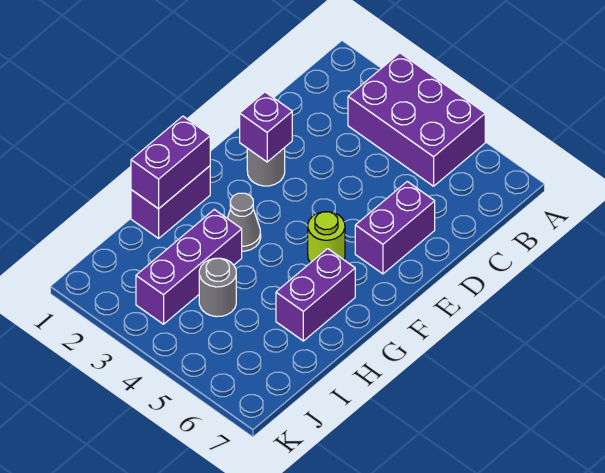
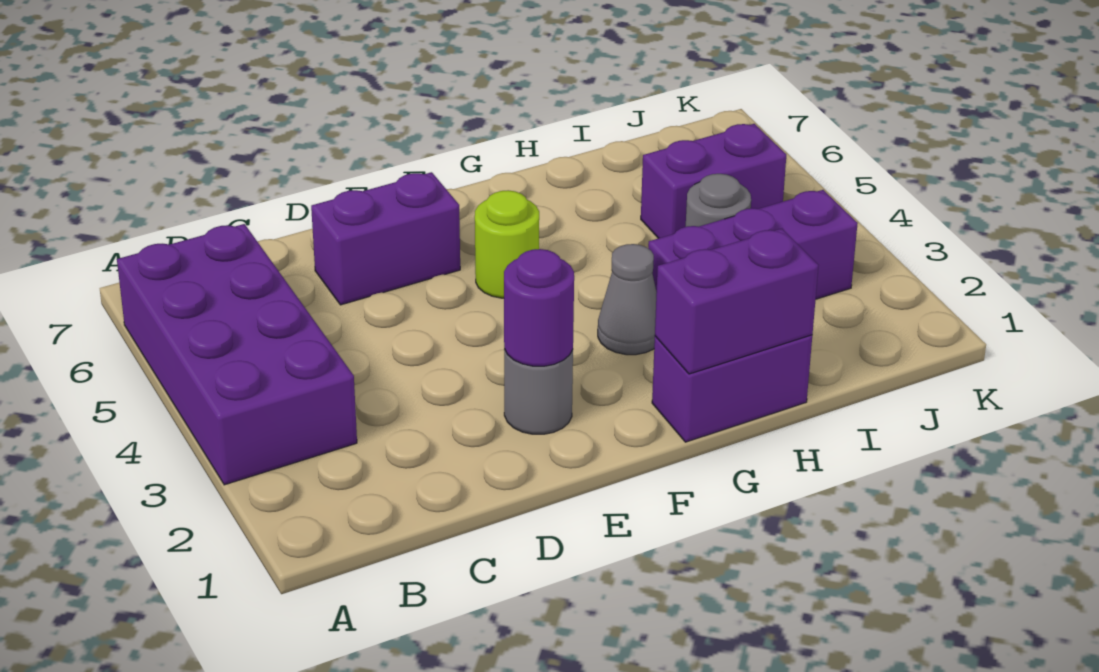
purple brick A3:B5 level 1 -> purple brick A3:B6 level 1
purple brick E2 level 2 -> purple round brick E2 level 2
purple brick G6:H6 level 1 -> purple brick I5:J5 level 1

